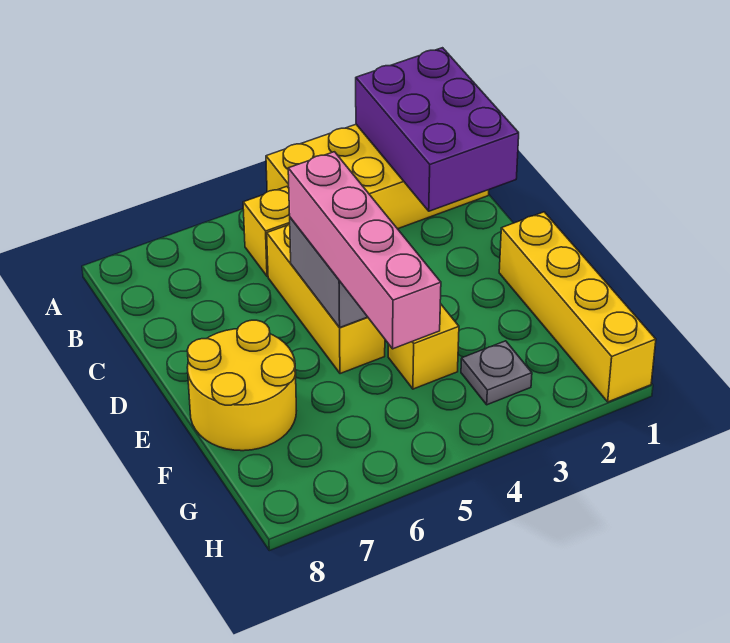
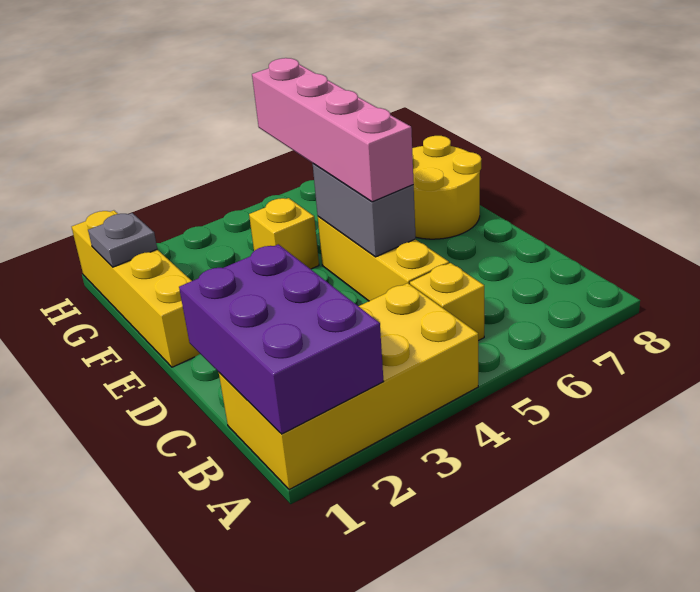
grey plate G3 level 1 -> grey plate G1 level 2

